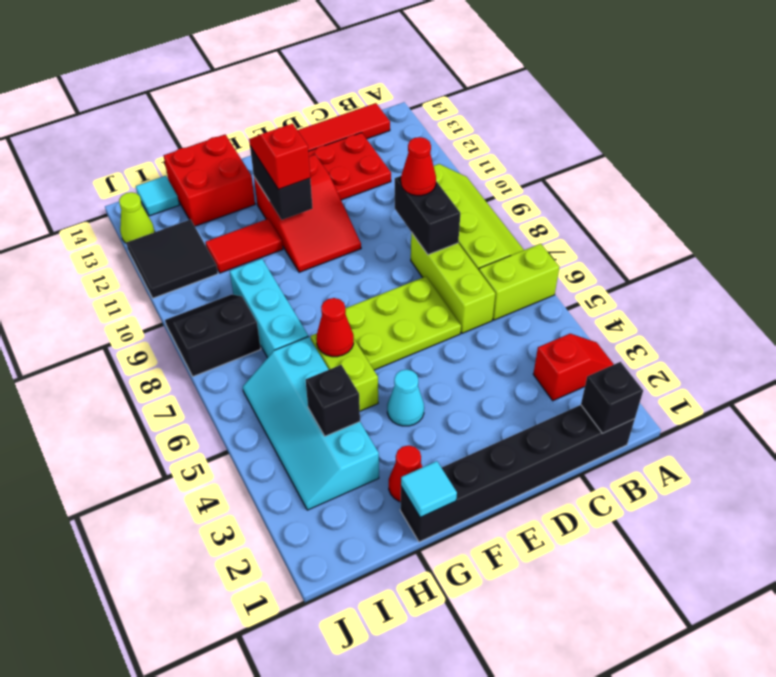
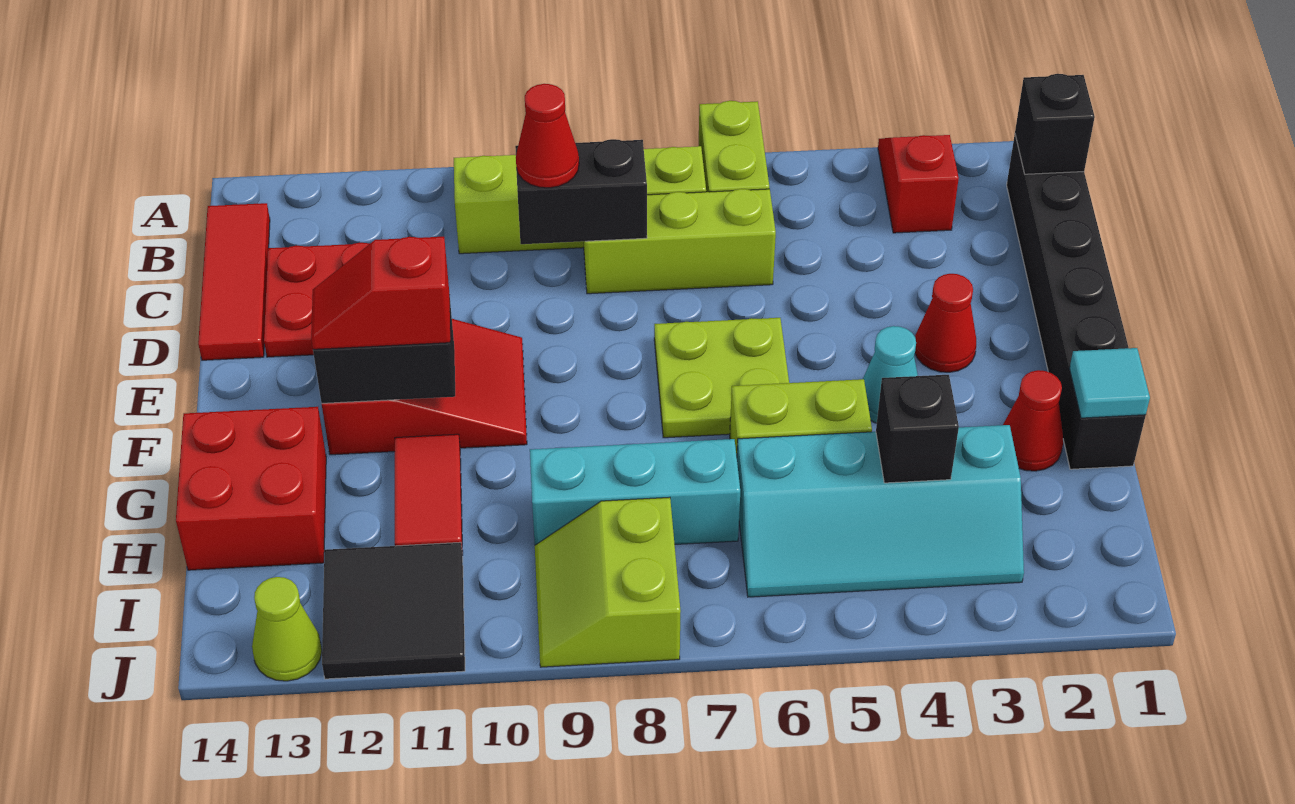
lime plate D6:F7 level 1 -> lime plate E6:F7 level 1
red cone G6 level 2 -> red cone E3 level 1
black slope I8:J9 level 1 top 8 -> lime slope I8:J9 level 1 top 8
cyan tile I14 level 1 -> none

